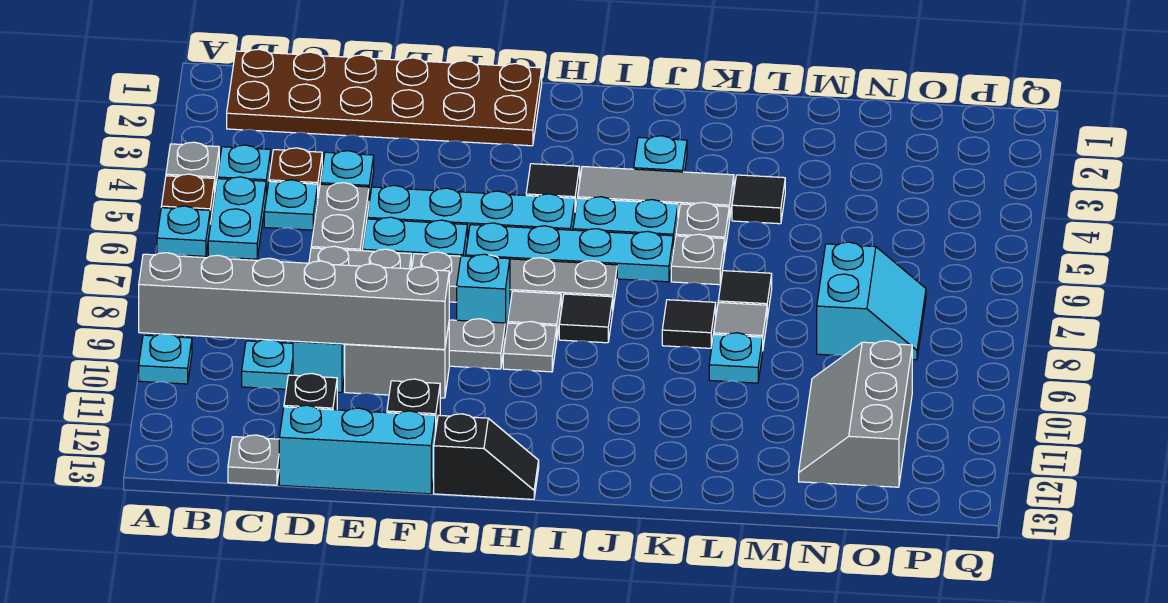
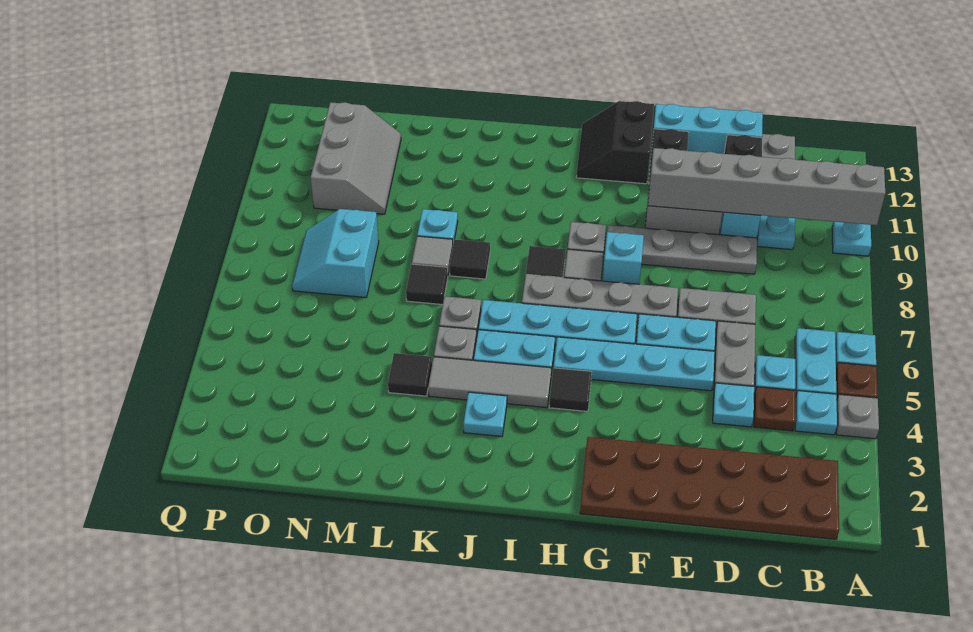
black slope G13:H13 level 1 top G -> black slope G12:H13 level 1 top G

